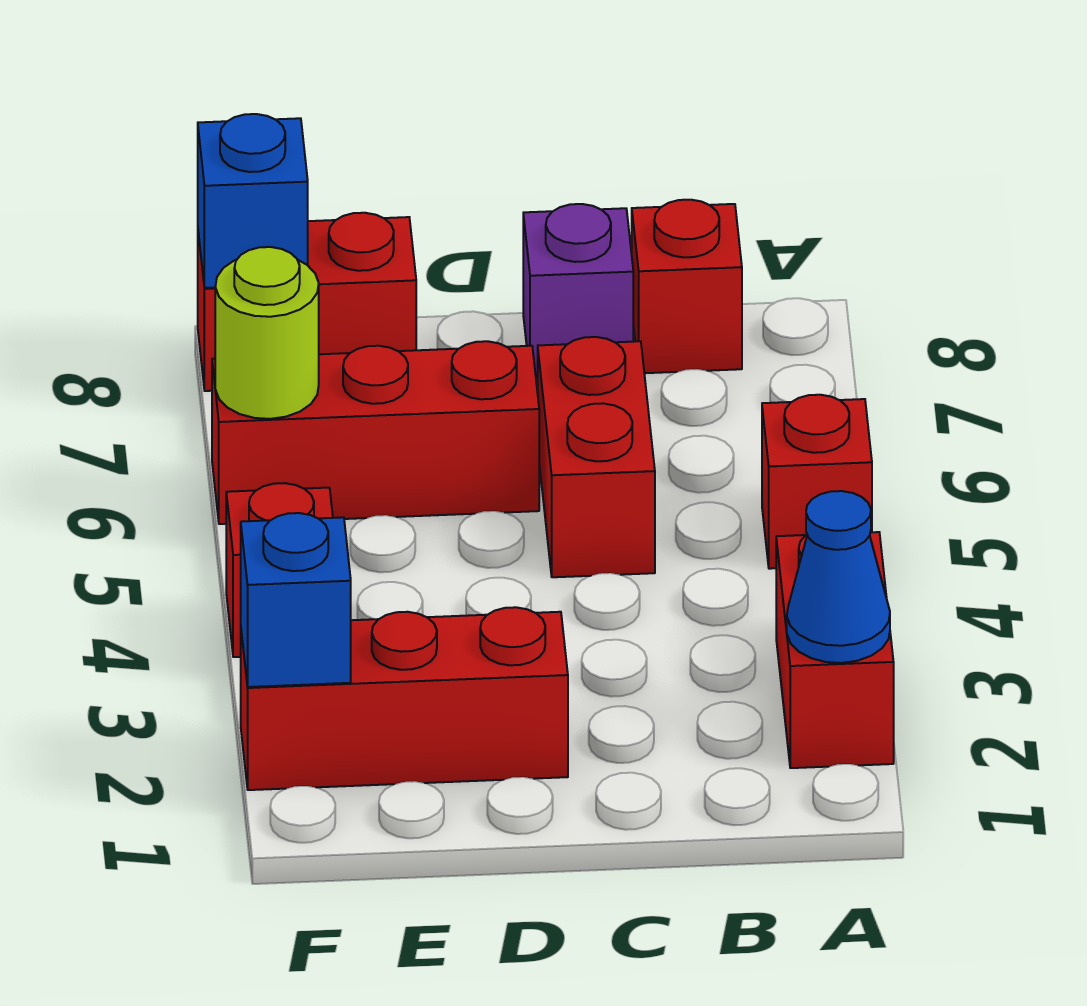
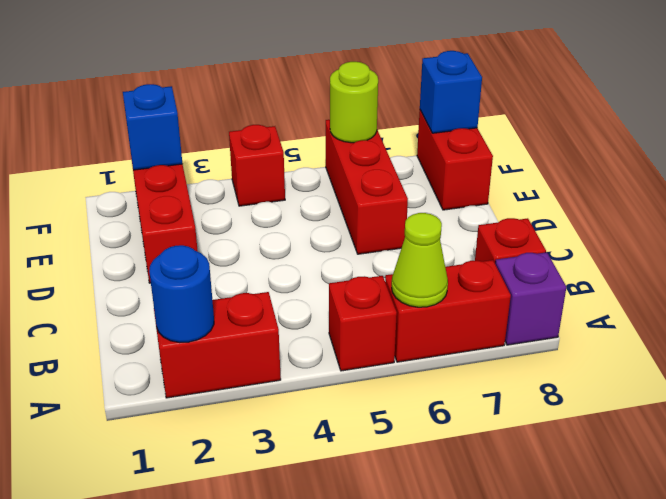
blue cone A2 level 2 -> blue round brick A2 level 2
none -> lime cone A6 level 2
red brick C5:C6 level 1 -> red brick A6:A7 level 1
purple brick C8 level 1 -> purple brick A8 level 1

